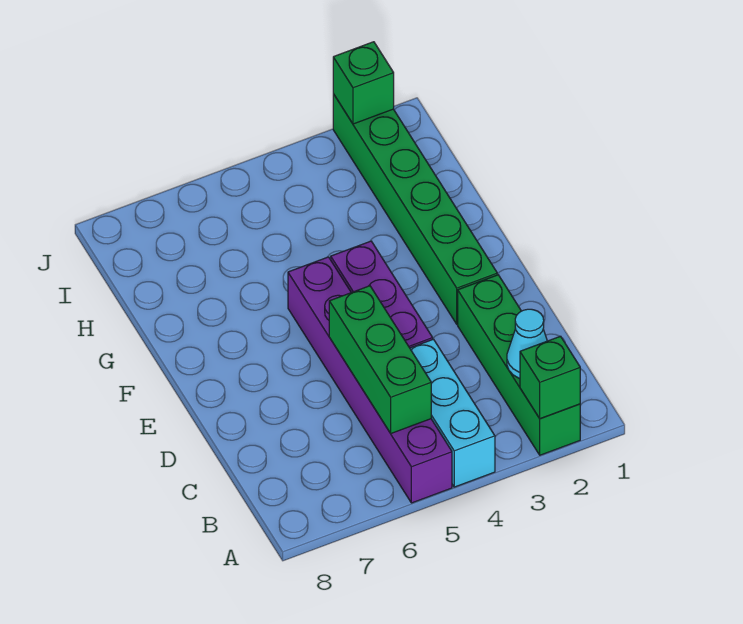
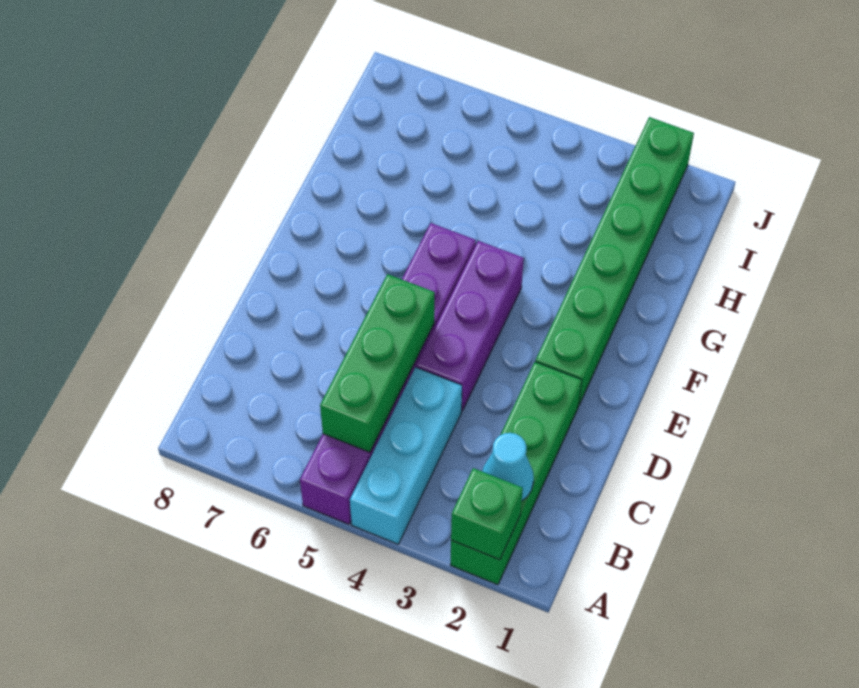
green brick J2 level 2 -> none

